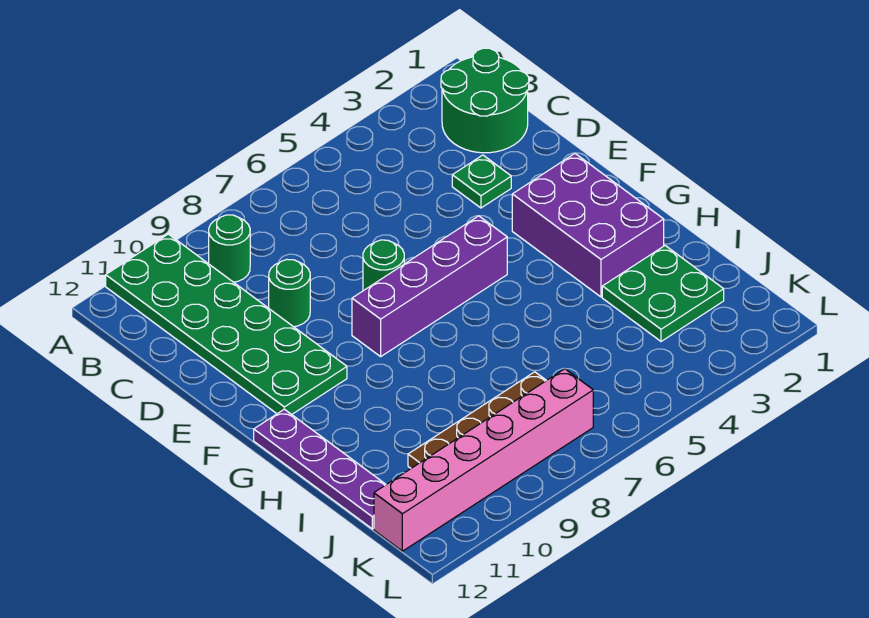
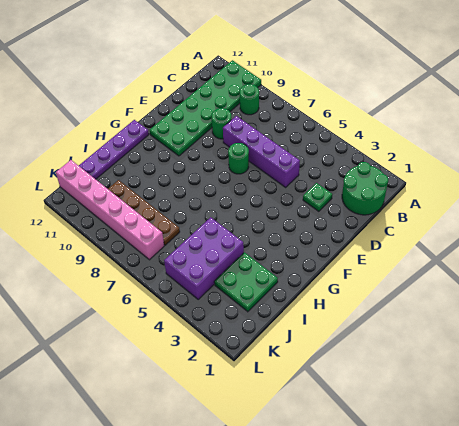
purple brick F2:H3 level 1 -> purple brick I4:K5 level 1
purple brick F5:F8 level 1 -> purple brick D5:D8 level 1

